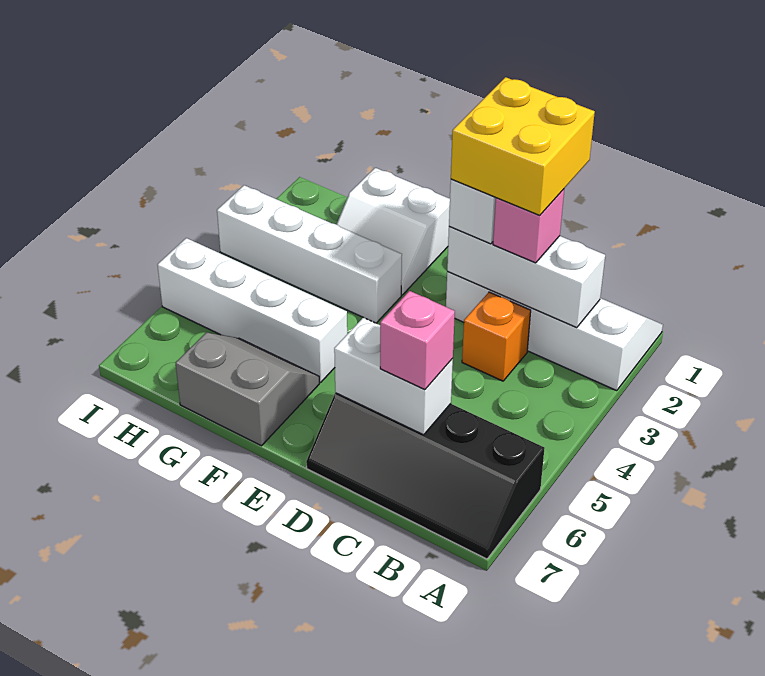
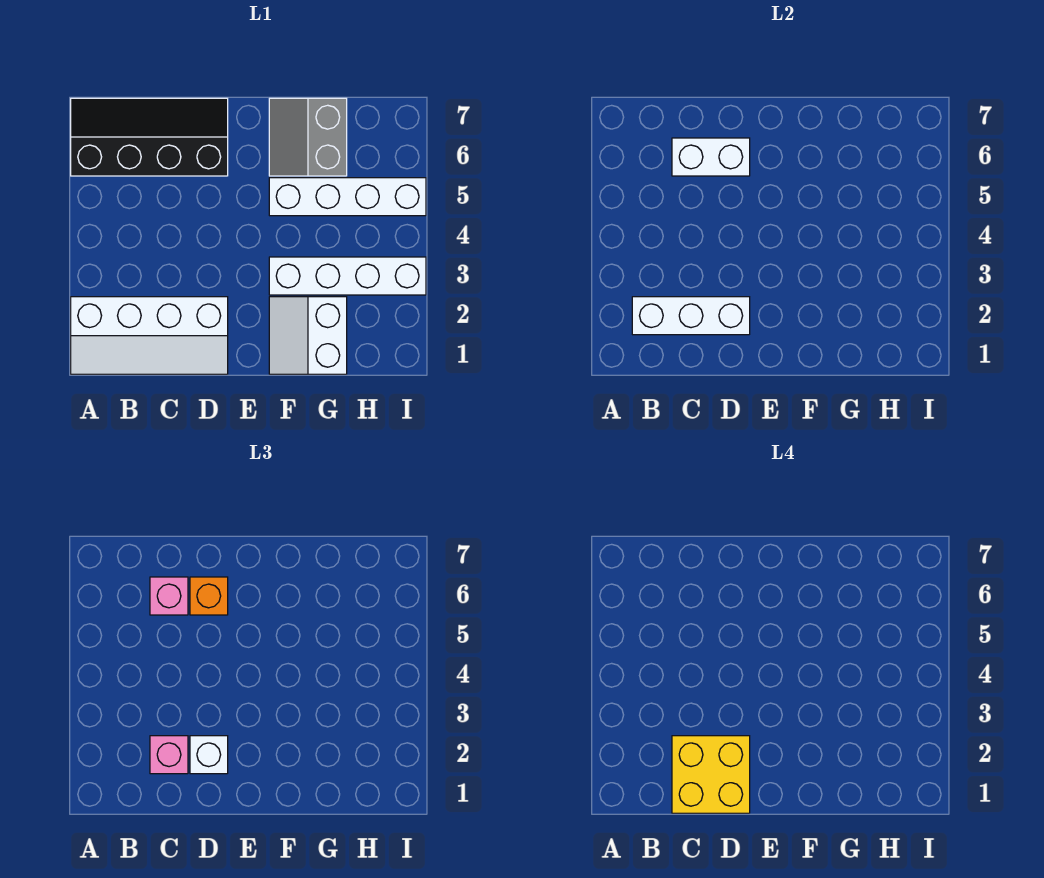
orange brick C3 level 1 -> orange brick D6 level 3
white slope F1:G2 level 1 top 1 -> white slope F1:G2 level 1 top G
grey slope F6:G7 level 1 top 7 -> grey slope F6:G7 level 1 top G

